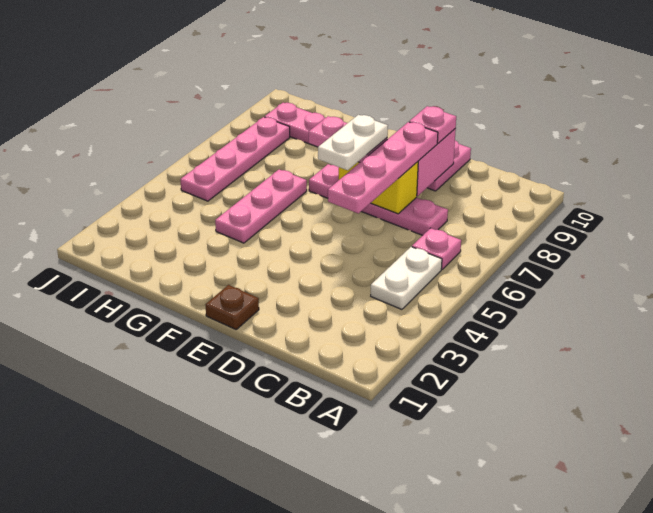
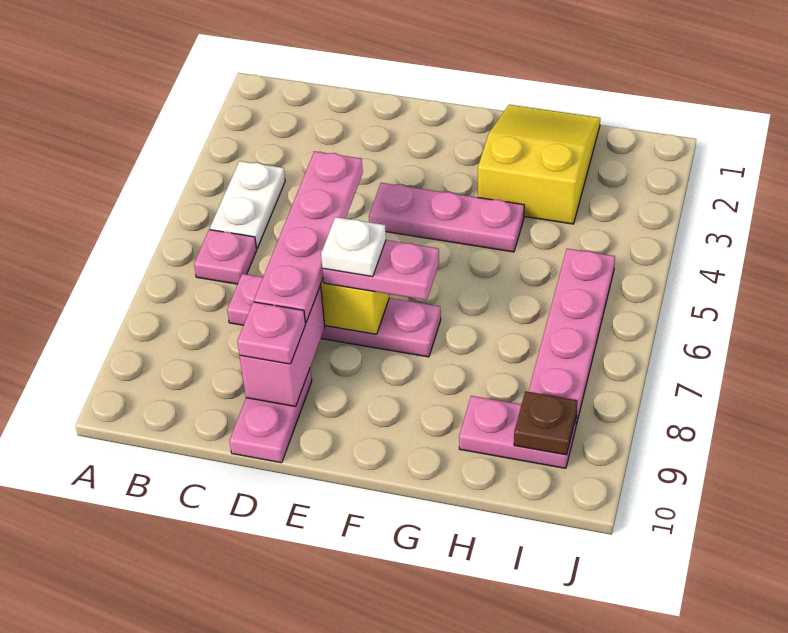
brown plate E1 level 1 -> brown plate I9 level 2
white plate E6:E7 level 4 -> white plate E7 level 4
none -> yellow slope G1:H3 level 1 top 3
pink plate G4:G6 level 1 -> pink plate E4:G4 level 1

